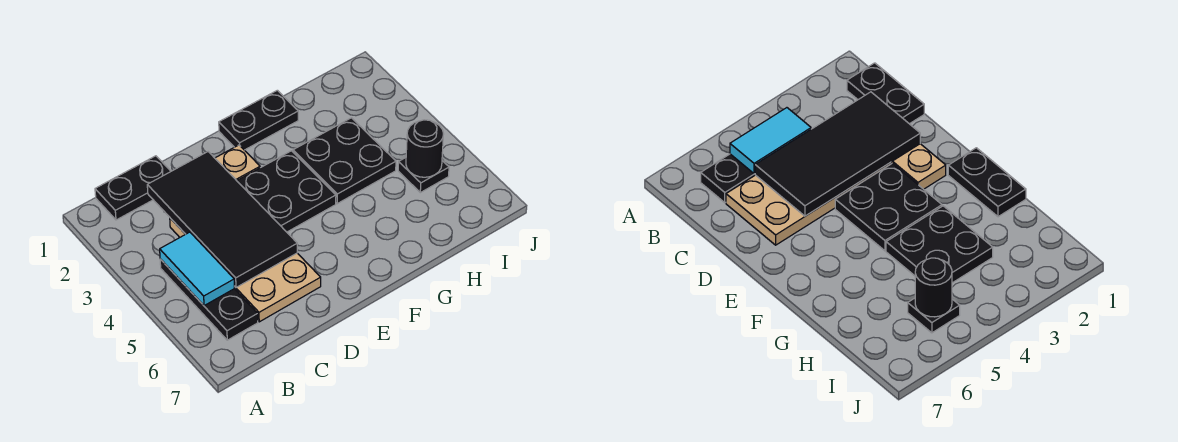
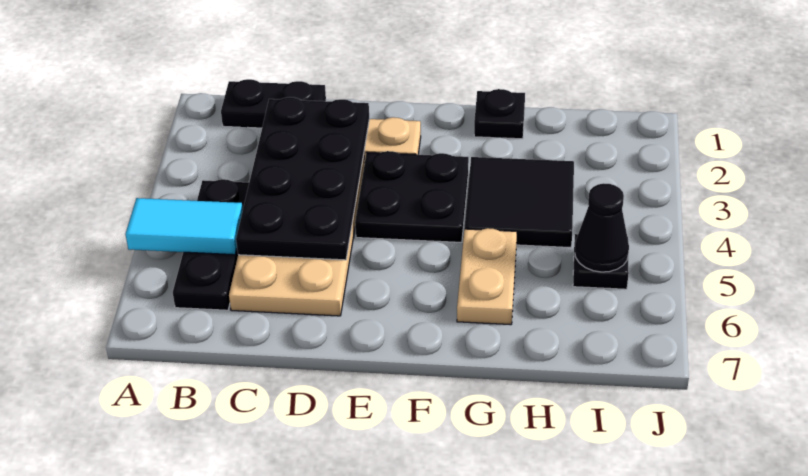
cyan tile B4:B5 level 2 -> cyan tile A5:B5 level 2
black tile C2:D5 level 2 -> black plate C2:D5 level 2
black plate F1:G1 level 1 -> black plate G1 level 1
black plate G3:H4 level 1 -> black tile G3:H4 level 1
none -> tan plate G5:G6 level 1
black round brick I5 level 2 -> black cone I5 level 2

